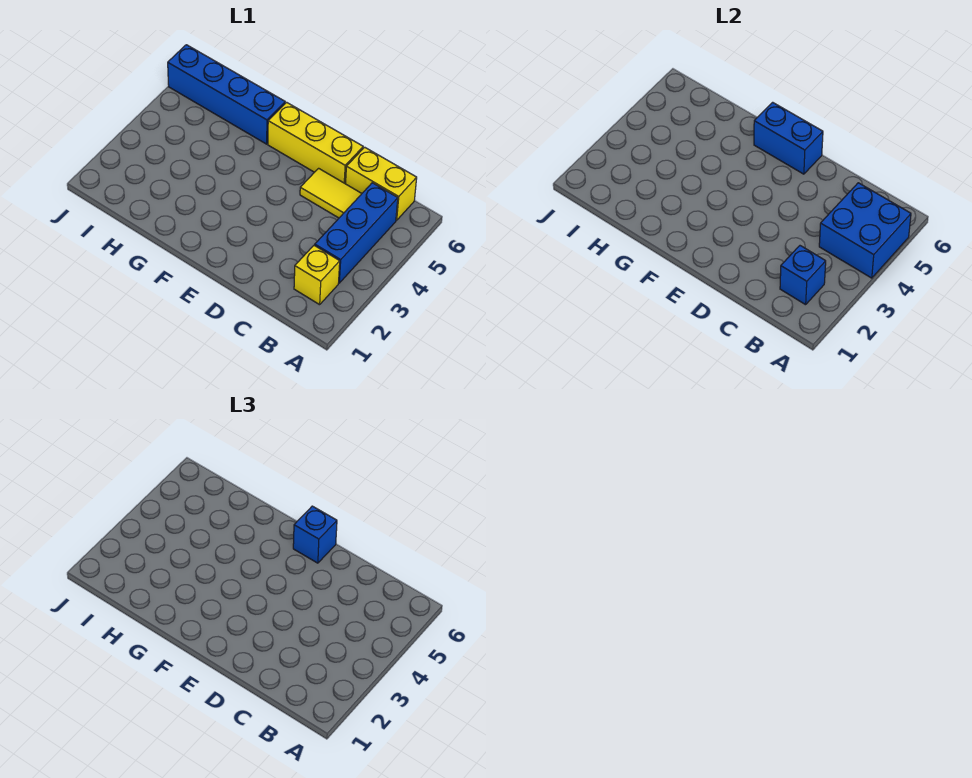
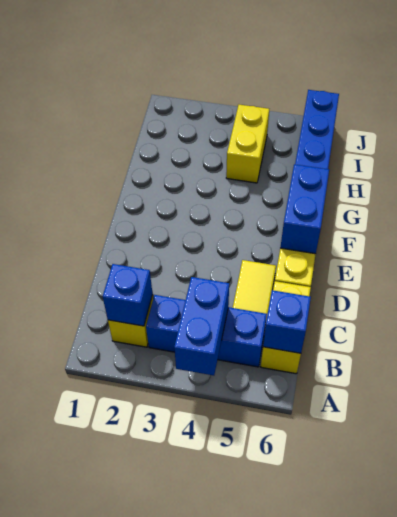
blue brick A4:B5 level 2 -> blue brick A4:B4 level 2
blue brick E6 level 3 -> blue brick B6 level 2
none -> yellow brick H4:I4 level 1

